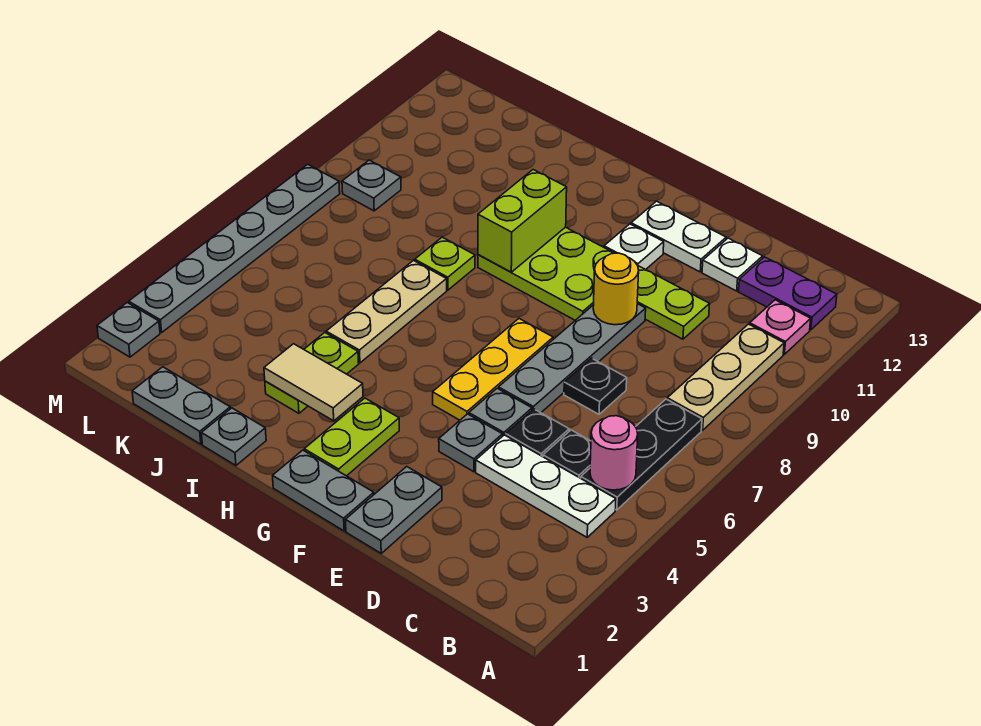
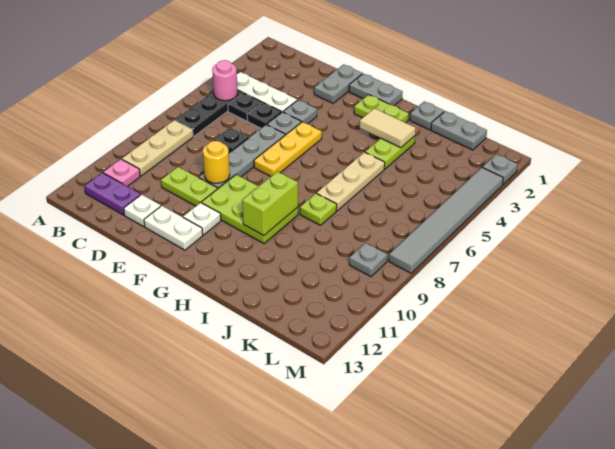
lime plate G2:G3 level 1 -> lime plate G2:H2 level 1
grey plate M3:M8 level 1 -> grey tile M3:M8 level 1

